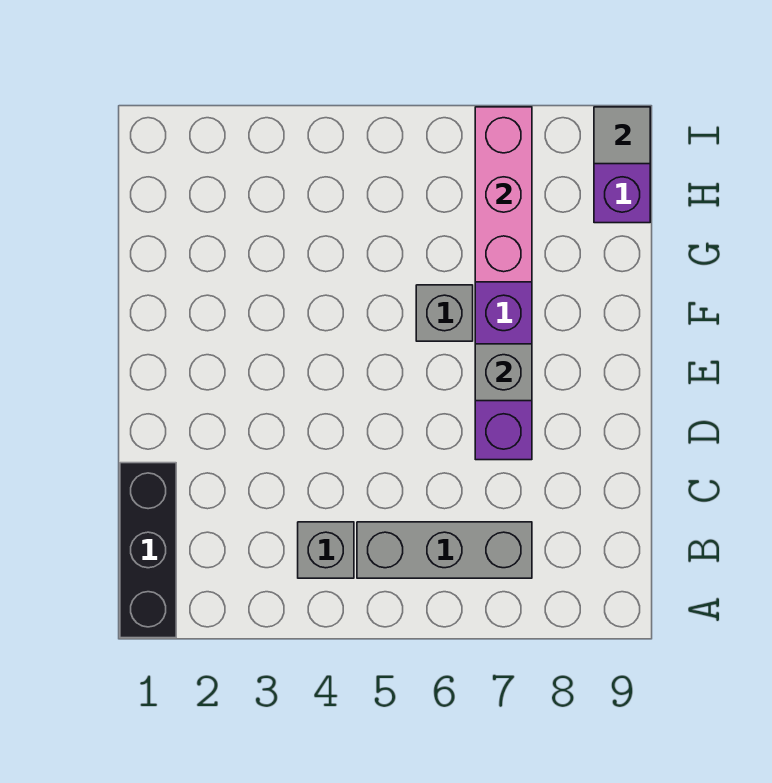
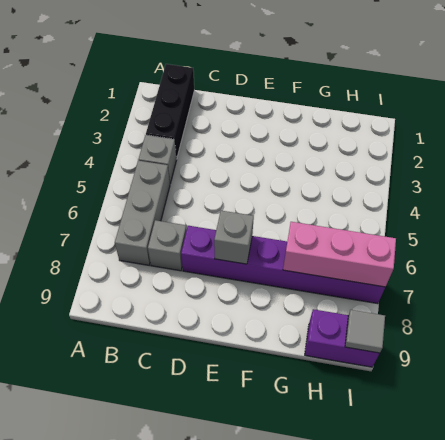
black brick A1:C1 level 1 -> black brick B1:B3 level 1
grey brick F6 level 1 -> grey brick C7 level 1

